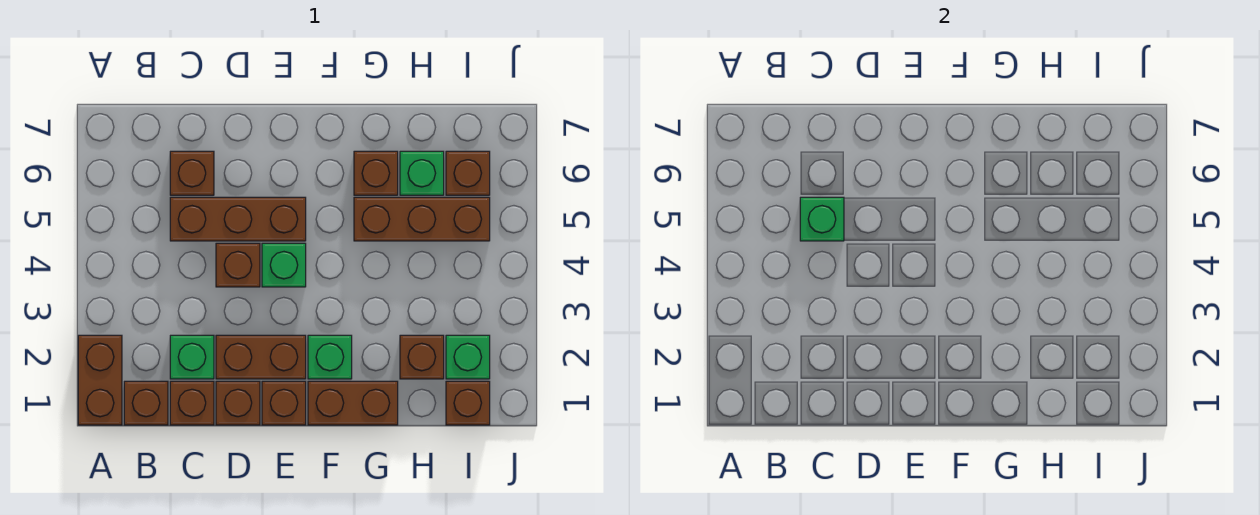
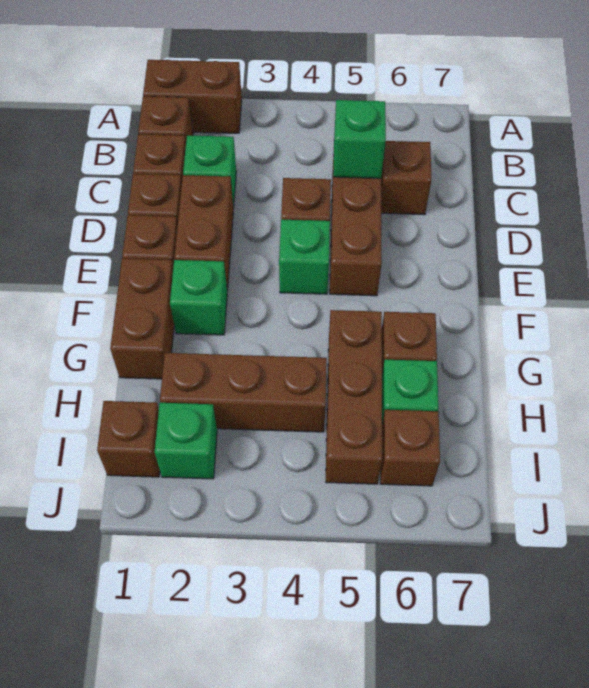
brown brick H2 level 1 -> brown brick H2:H4 level 1

